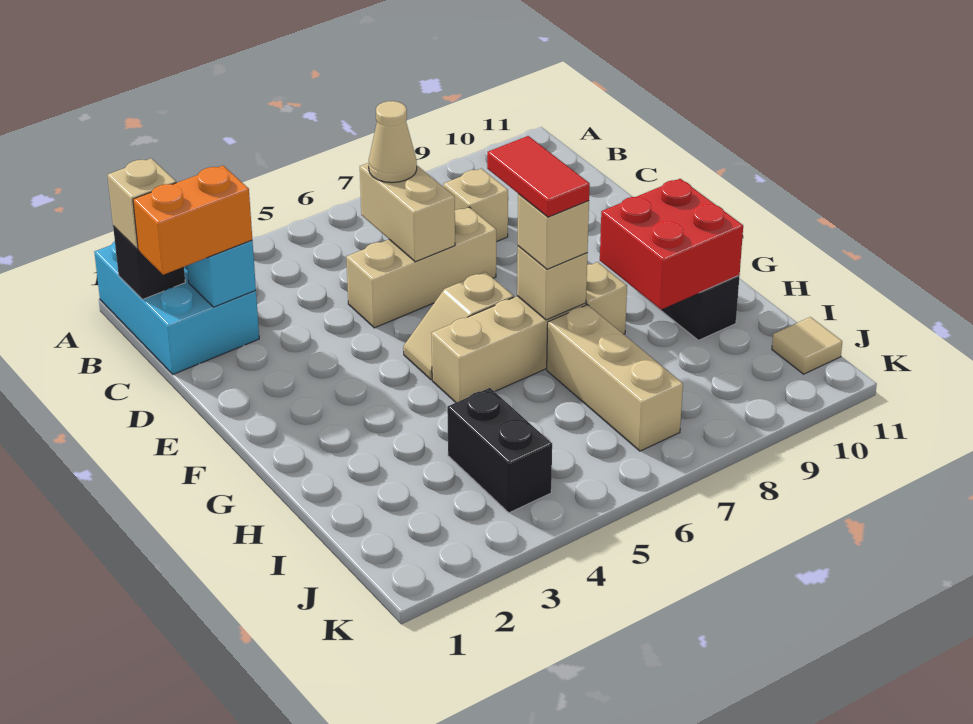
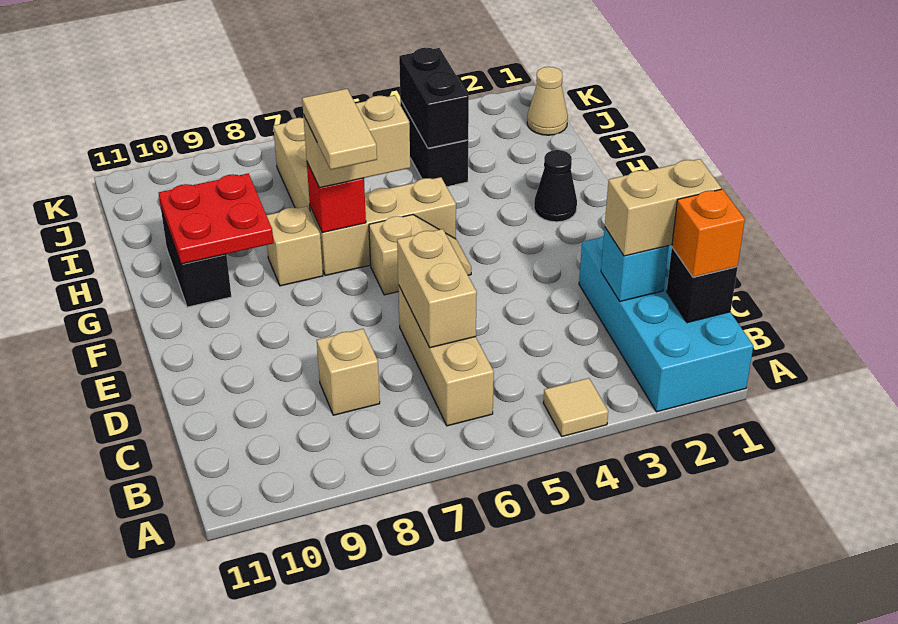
cyan brick A1:C2 level 1 -> cyan brick A1:D2 level 1
tan brick B1 level 3 -> orange brick B1 level 3
orange brick C1:C2 level 3 -> tan brick C1:C2 level 3
tan cone C6 level 3 -> tan cone J1 level 1
tan brick D5:D7 level 1 -> tan brick B6:D6 level 1
red tile F7:G7 level 4 -> tan tile F7:G7 level 4
none -> black cone G2 level 1
tan brick G7 level 2 -> red brick G7 level 2
tan brick G7 level 3 -> tan brick G6:G7 level 3
red brick G9:H10 level 2 -> red plate G9:H10 level 2
none -> black brick I4:J4 level 2
tan tile J11 level 1 -> tan tile A4 level 1

